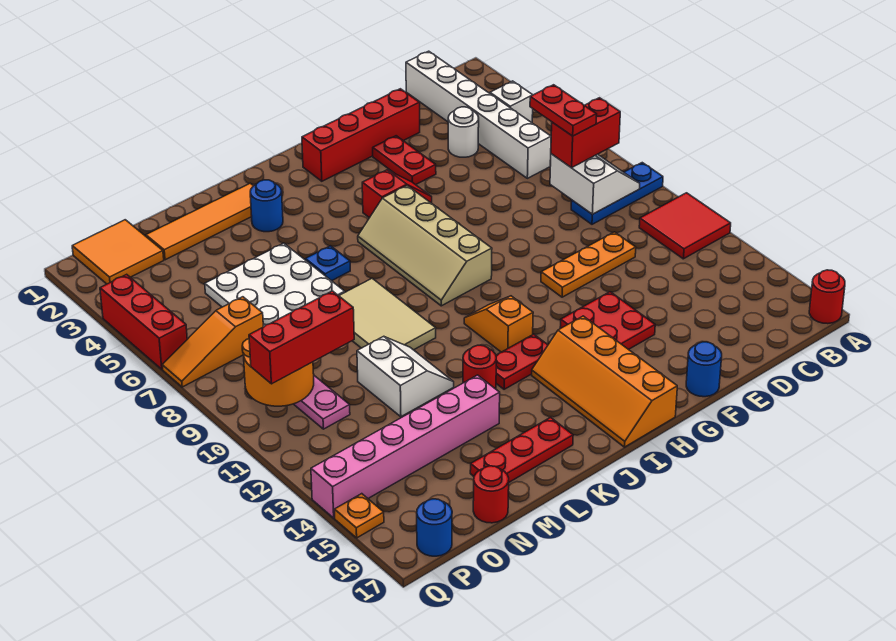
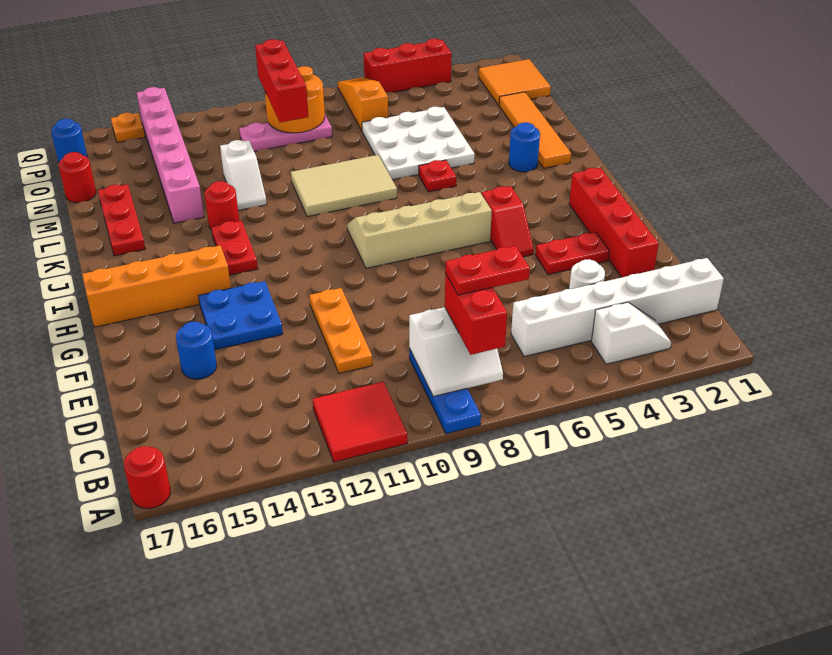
red plate F13:G14 level 1 -> blue plate F13:G14 level 1
blue round brick F17 level 1 -> blue round brick E15 level 1
orange slope I11:I12 level 1 top 12 -> none
blue plate K6 level 1 -> red plate K6 level 1
white slope L11:M12 level 1 top M -> white slope L12:M12 level 1 top M

